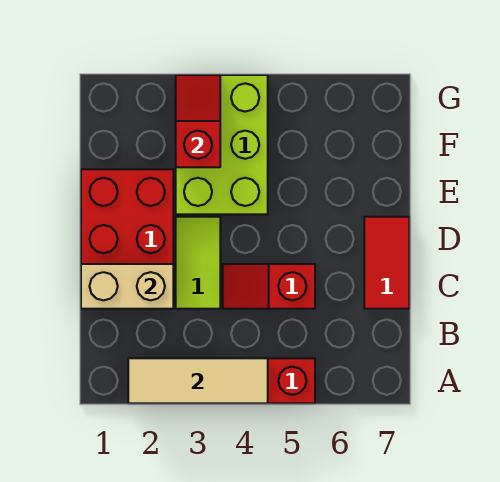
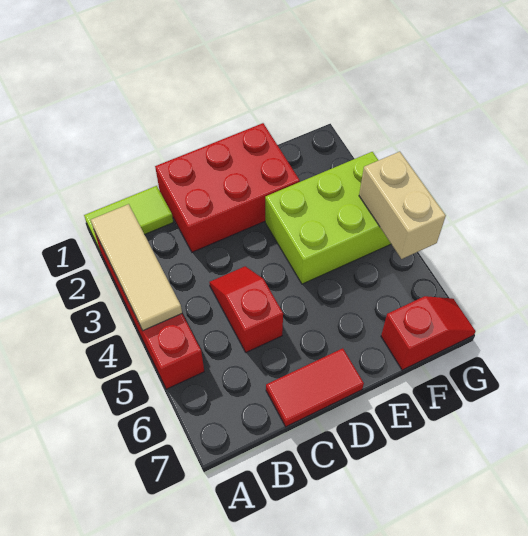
tan brick C1:C2 level 2 -> tan brick G4:G5 level 2
lime tile C3:D3 level 1 -> lime tile A1:B1 level 1
red slope F3:G3 level 2 top F -> red slope F7:G7 level 1 top F

